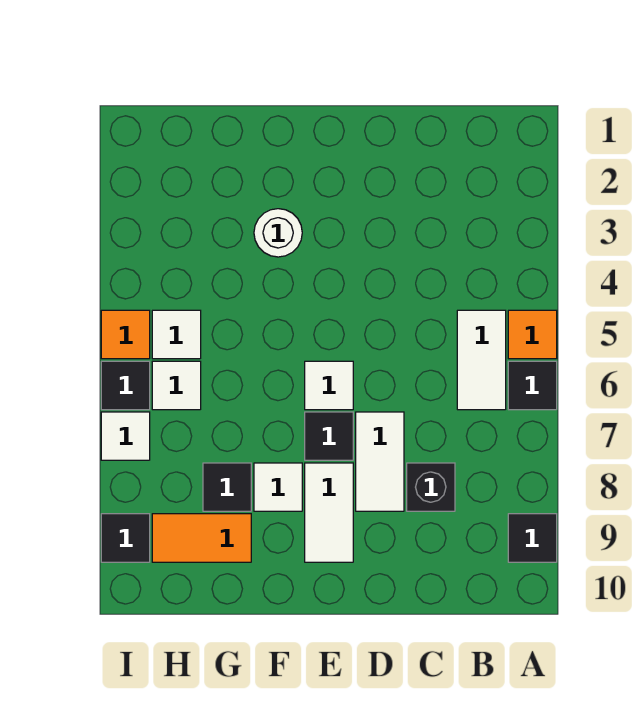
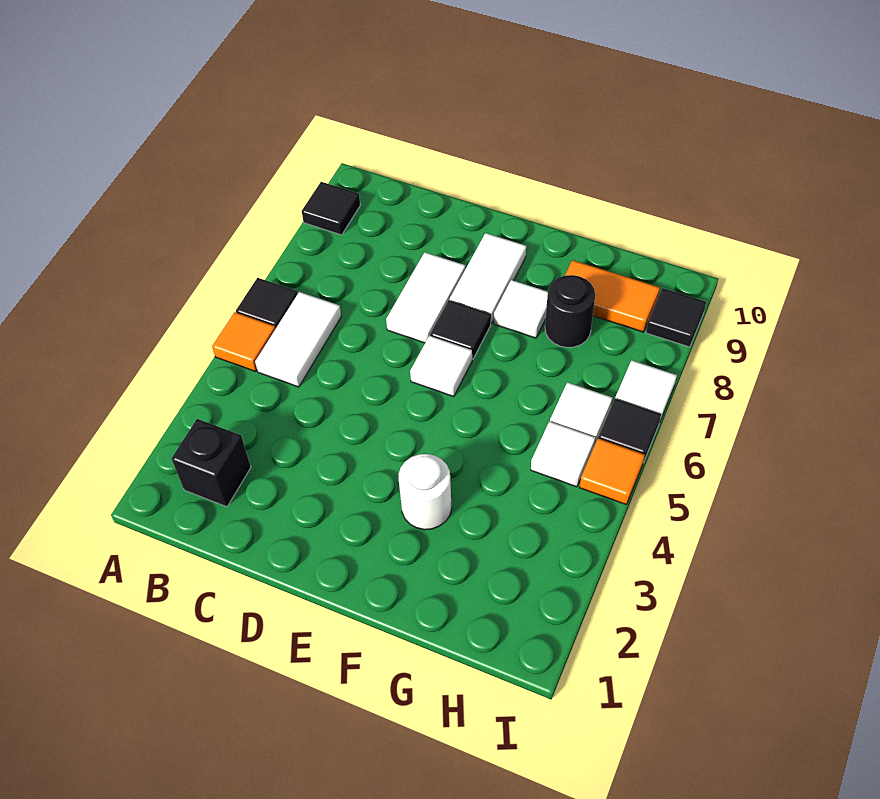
black brick C8 level 1 -> black brick B2 level 1
black tile G8 level 1 -> black round brick G8 level 1

